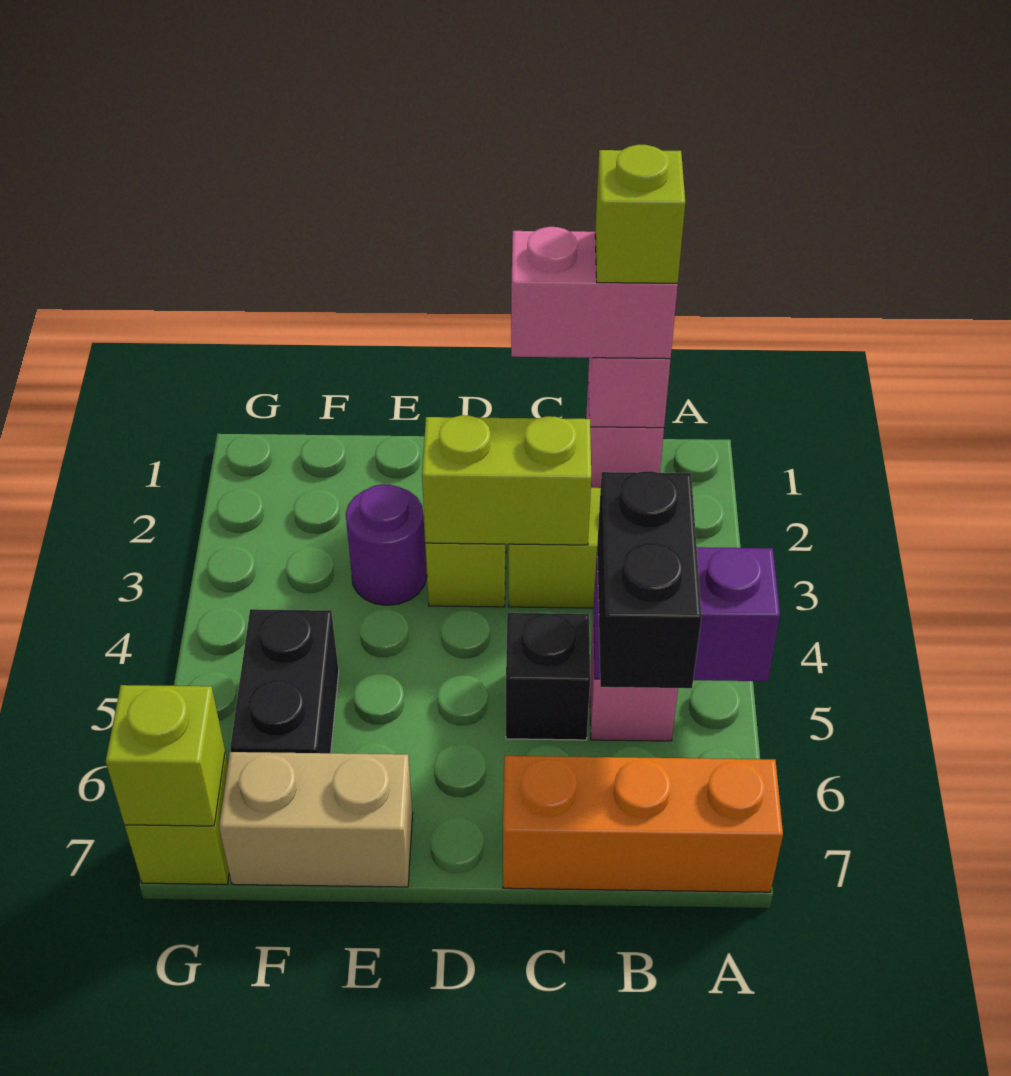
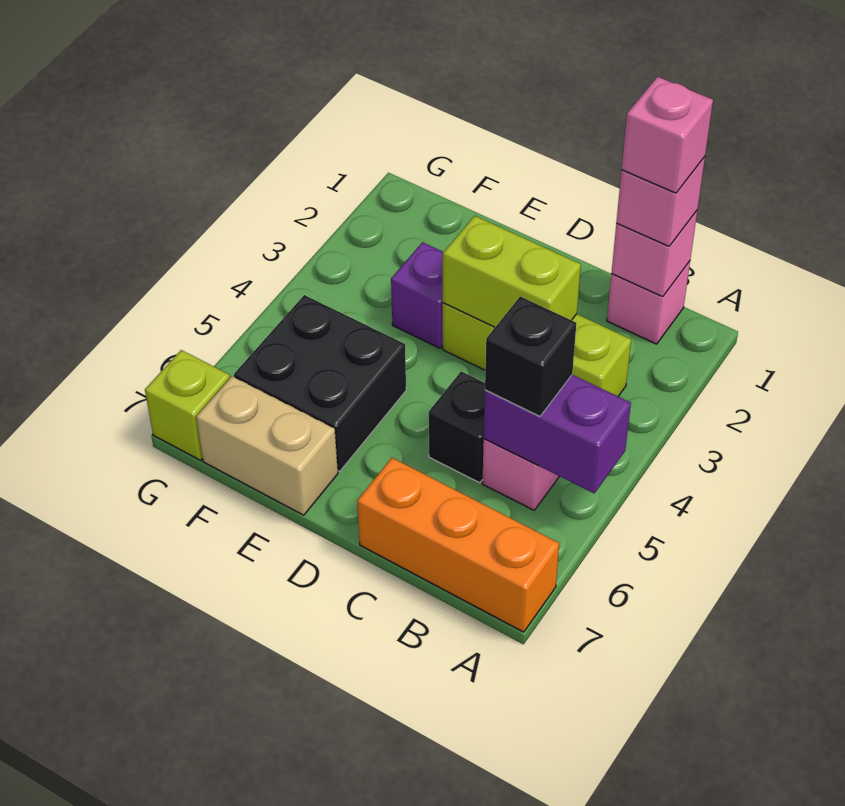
pink brick B1:C1 level 3 -> pink brick B1 level 3
lime brick B1 level 4 -> pink brick B1 level 4
black brick B5:B6 level 3 -> black brick B5 level 3
purple round brick E3 level 1 -> purple brick E3 level 1
black brick F5:F6 level 1 -> black brick E5:F6 level 1
lime brick G7 level 2 -> none

